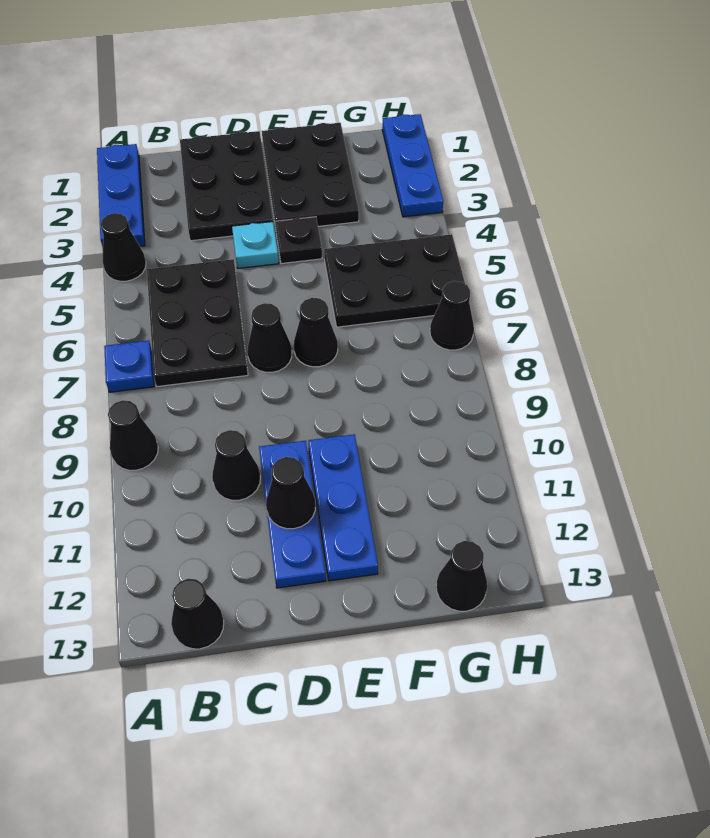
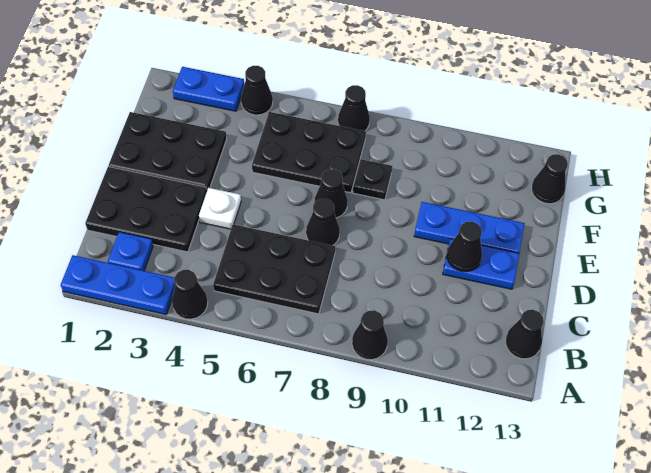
blue plate A7 level 1 -> blue plate B2 level 1
black cone C10 level 1 -> black cone H4 level 1
cyan plate D4 level 1 -> white plate D4 level 1
blue plate D10:D12 level 1 -> blue plate D11:D12 level 1
black plate E4 level 1 -> black plate F8 level 1
black plate F5:H6 level 1 -> black plate F5:G7 level 1
blue plate H1:H3 level 1 -> blue plate H2:H3 level 1

